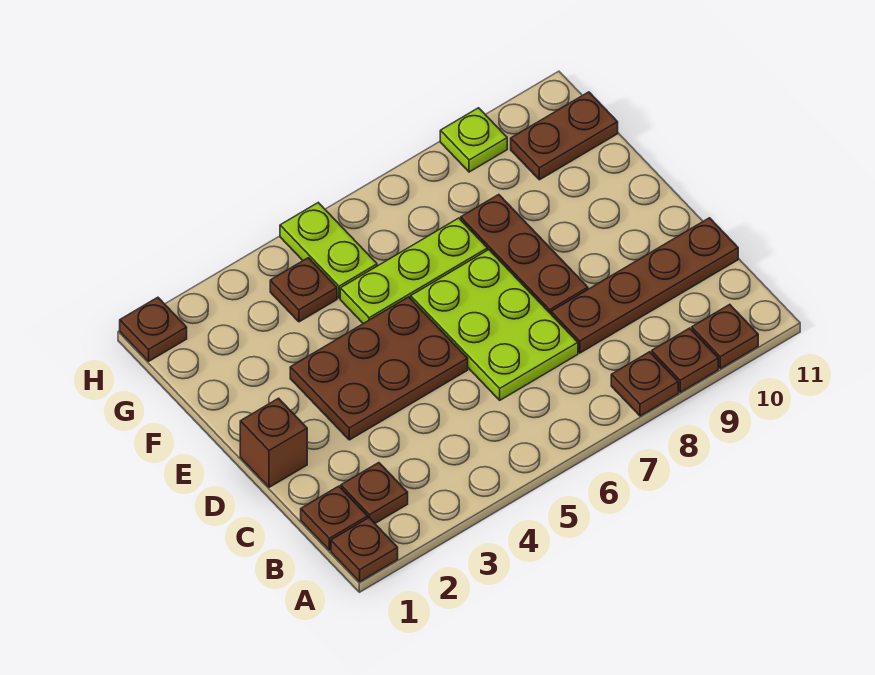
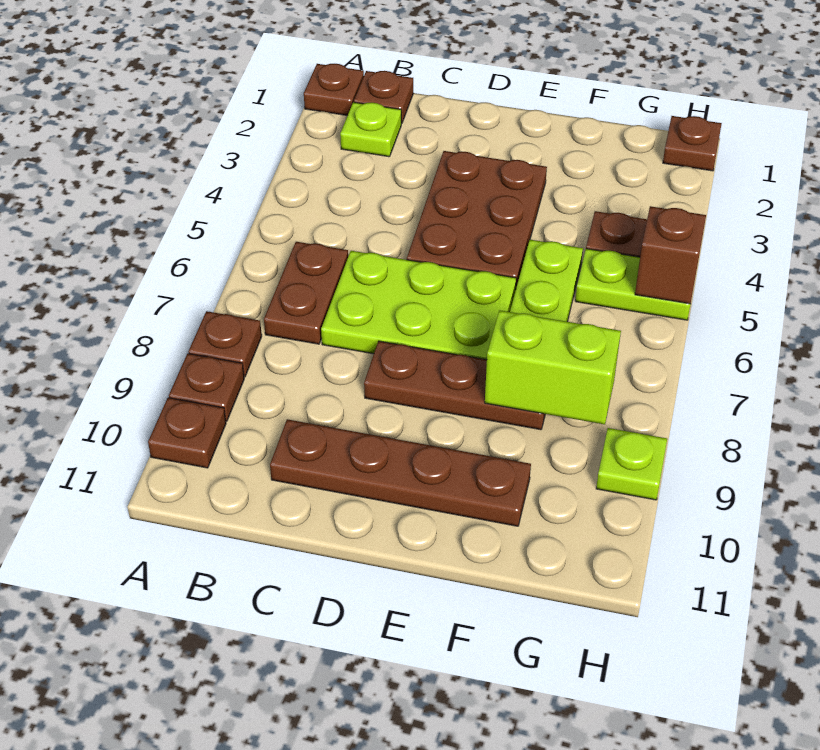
brown plate B2 level 1 -> lime plate B2 level 1
brown plate C8:C11 level 1 -> brown plate C10:F10 level 1
brown brick D1 level 1 -> brown brick H5 level 2
none -> lime brick F8:G8 level 2
brown plate G10:G11 level 1 -> brown plate B6:B7 level 1

